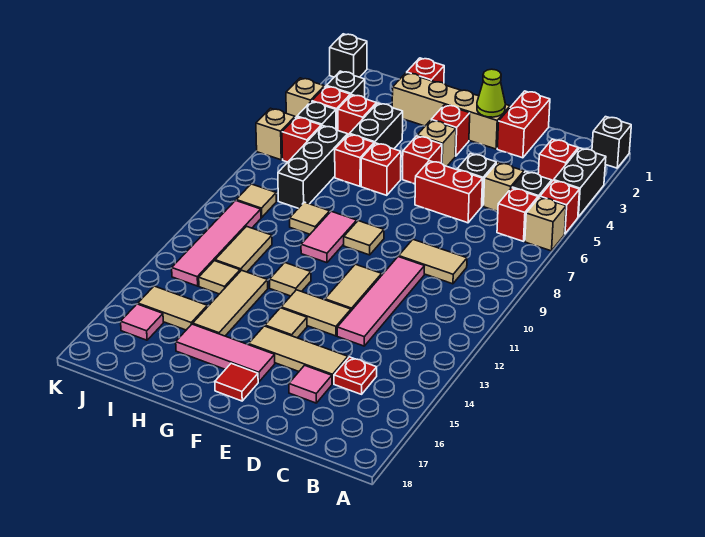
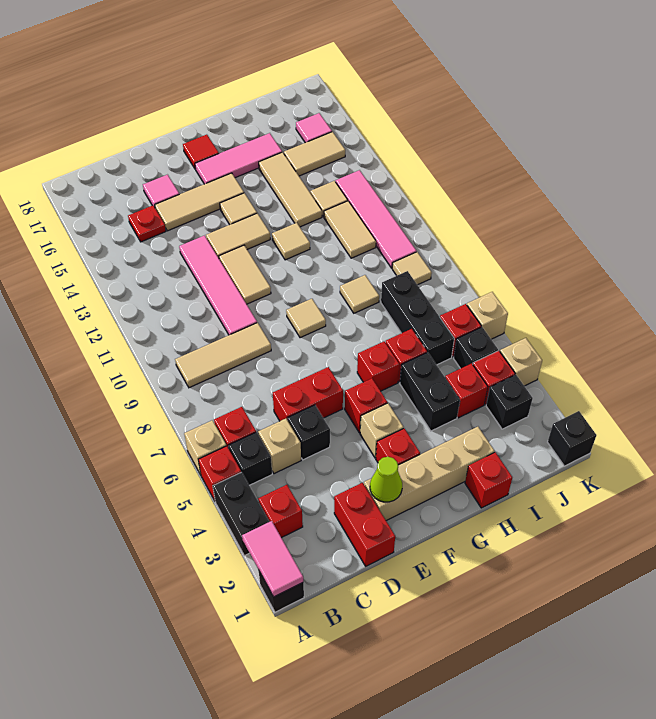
tan tile C9:D9 level 1 -> tan tile B9:D9 level 1
pink tile G9:G10 level 1 -> pink tile A1:A2 level 2

